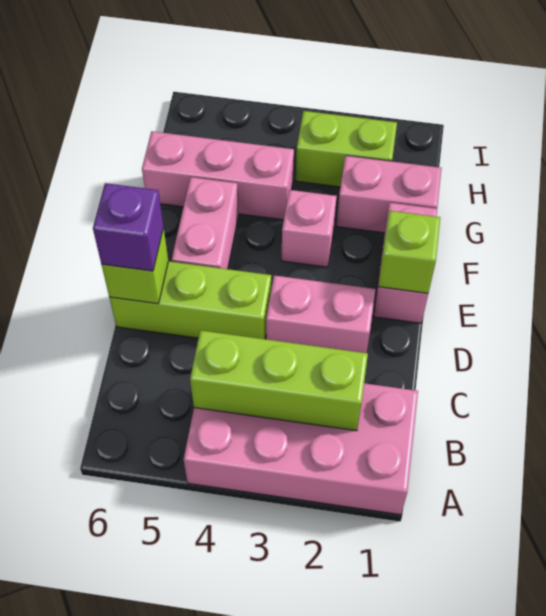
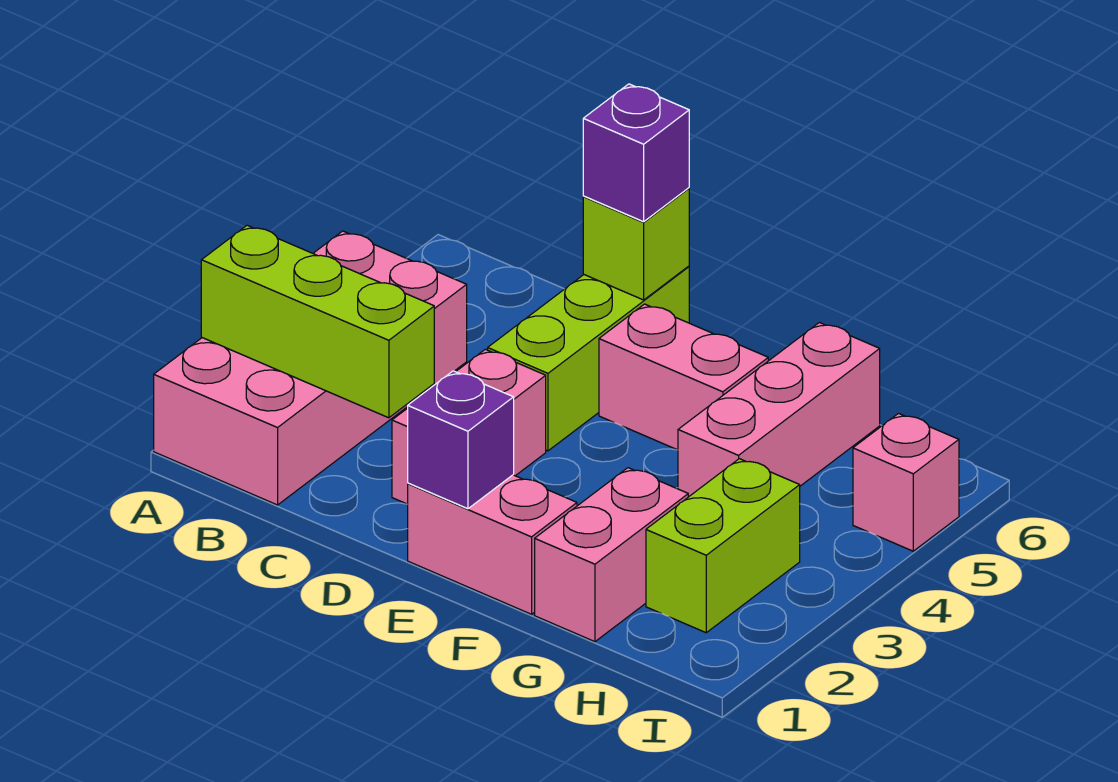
lime brick B2:B4 level 2 -> lime brick A2:C2 level 2
lime brick E1 level 2 -> purple brick E1 level 2
pink brick F3 level 1 -> pink brick I5 level 1

